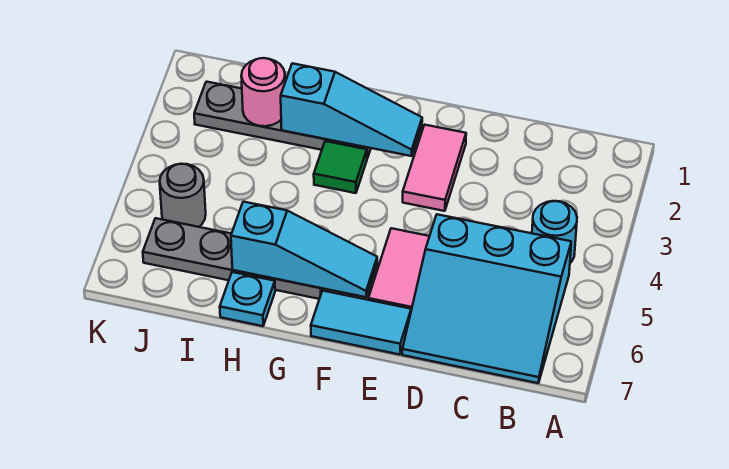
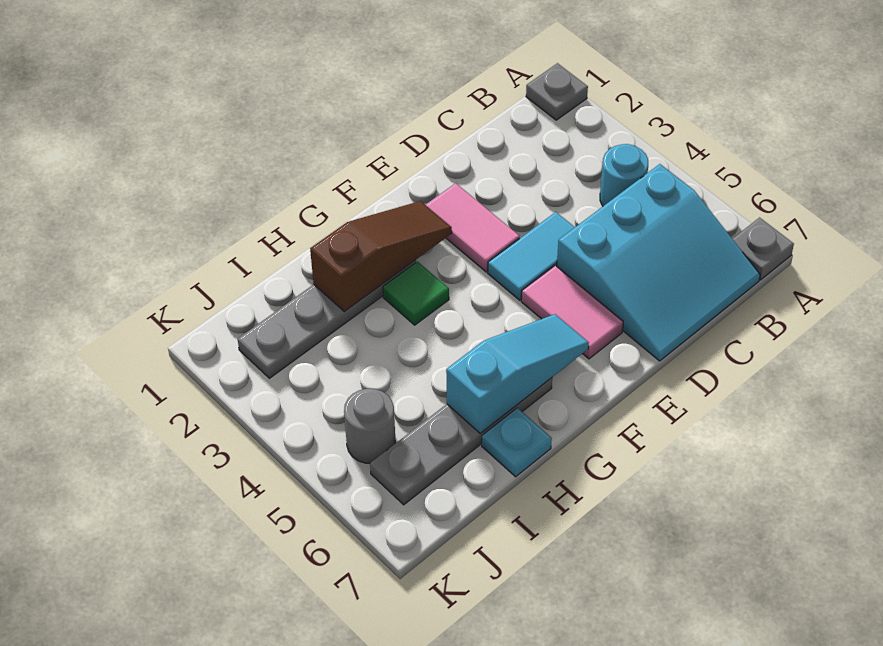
none -> grey plate A1 level 1
none -> grey plate A7 level 1
cyan tile E7:F7 level 1 -> cyan tile D4:E4 level 1
cyan slope F2:H2 level 2 top H -> brown slope F2:H2 level 2 top H
pink round brick I2 level 2 -> none

